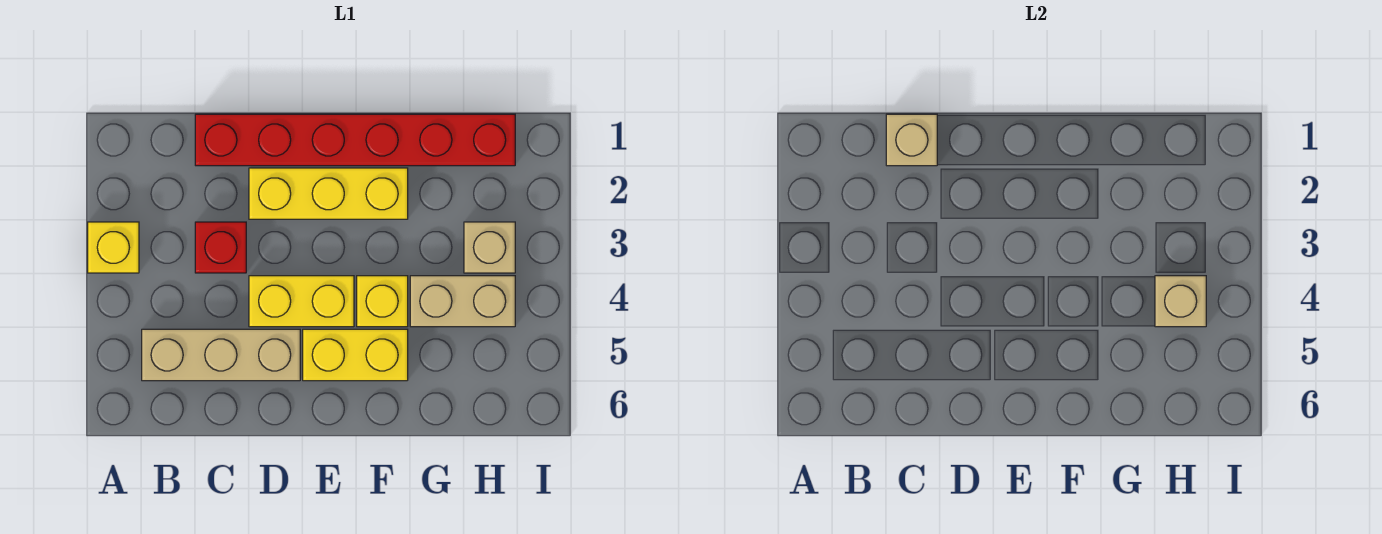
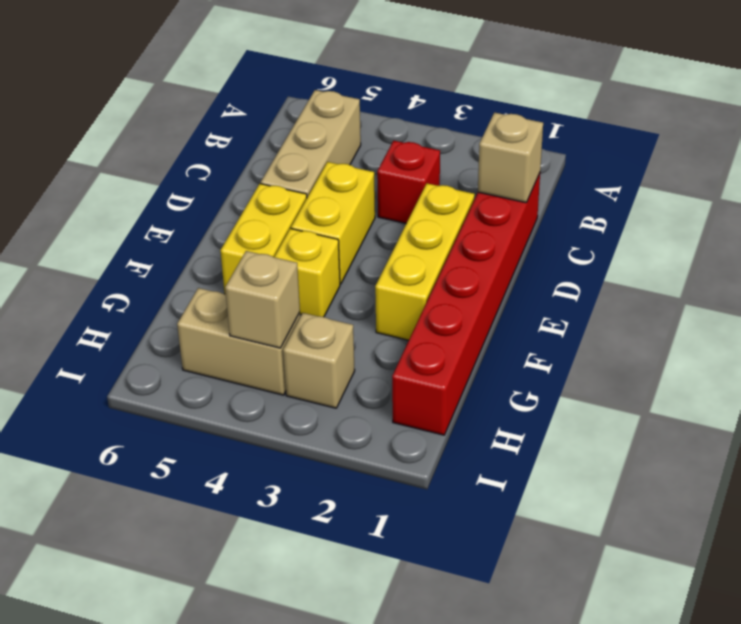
yellow brick A3 level 1 -> none
tan brick G4:H4 level 1 -> tan brick H4:H5 level 1

